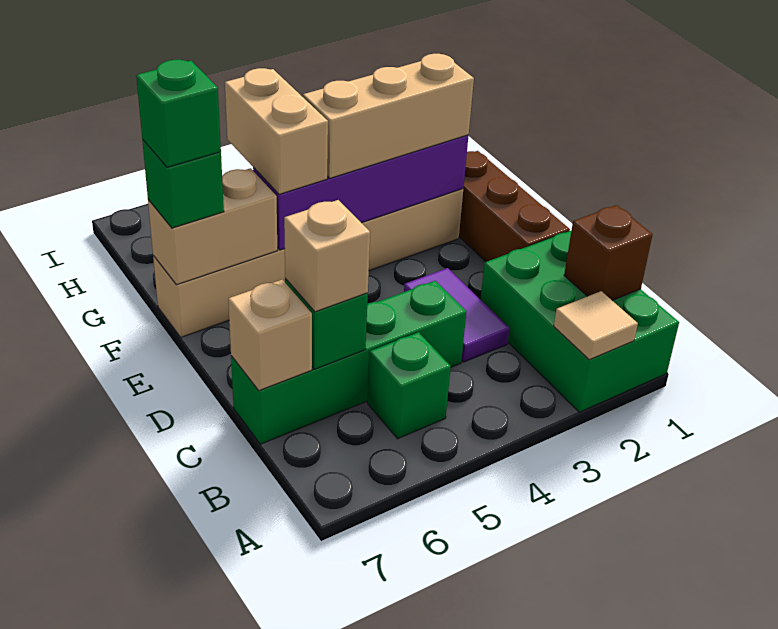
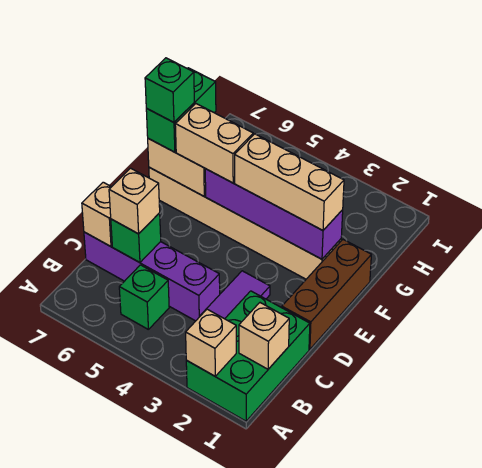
tan tile A2 level 2 -> tan brick A2 level 2
brown brick B1 level 2 -> tan brick B1 level 2
green brick C4:C7 level 1 -> purple brick C4:C7 level 1
tan brick F5:G5 level 3 -> tan brick F5:F6 level 3
green brick F7 level 3 -> green brick F7:G7 level 3

